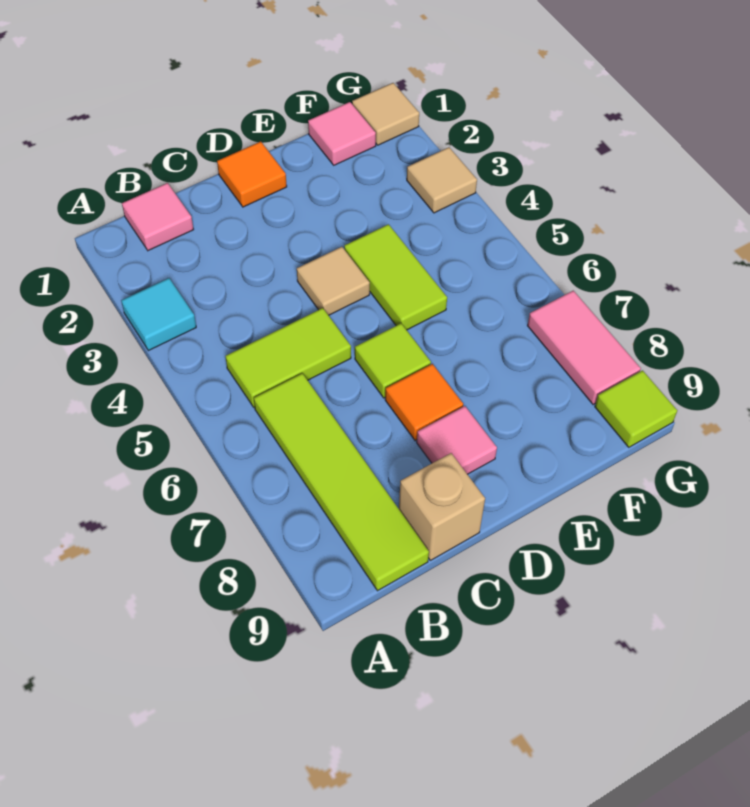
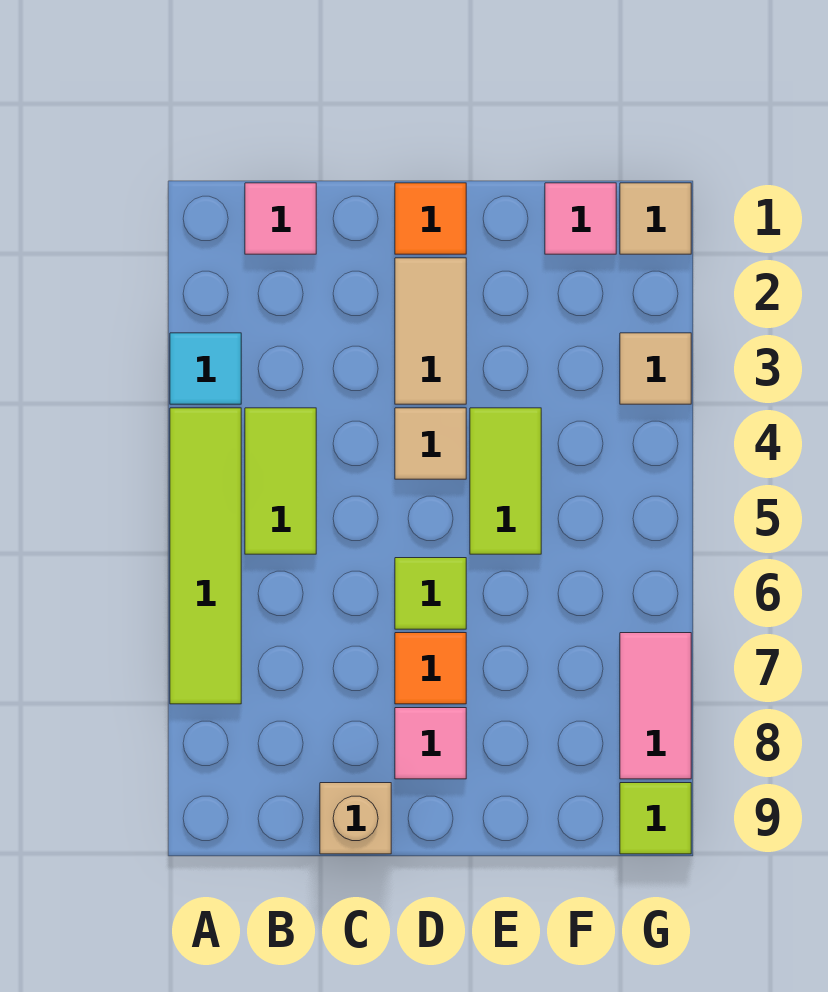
lime tile B5:C5 level 1 -> lime tile B4:B5 level 1
lime tile B6:B9 level 1 -> lime tile A4:A7 level 1
none -> tan tile D2:D3 level 1

